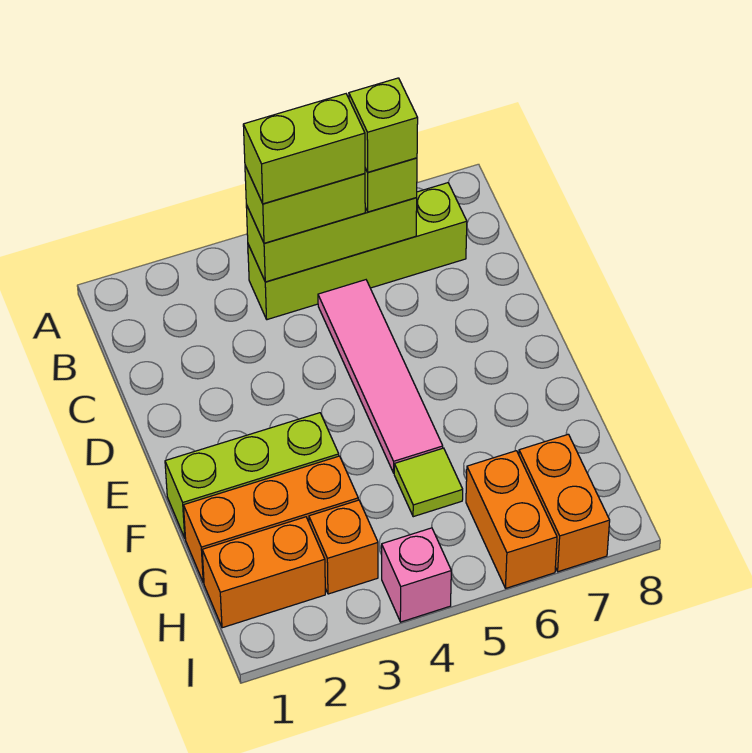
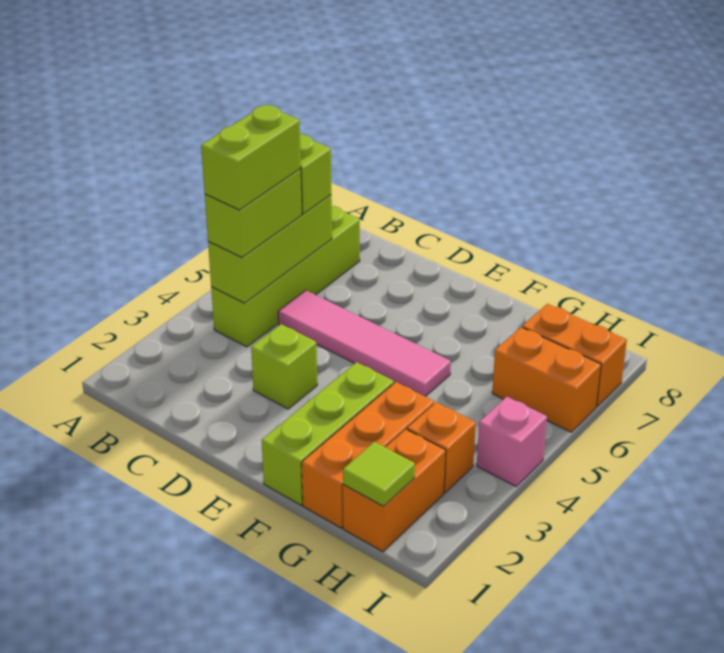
lime brick B6 level 4 -> lime brick D3 level 1
lime tile G5 level 1 -> lime tile H1 level 2

